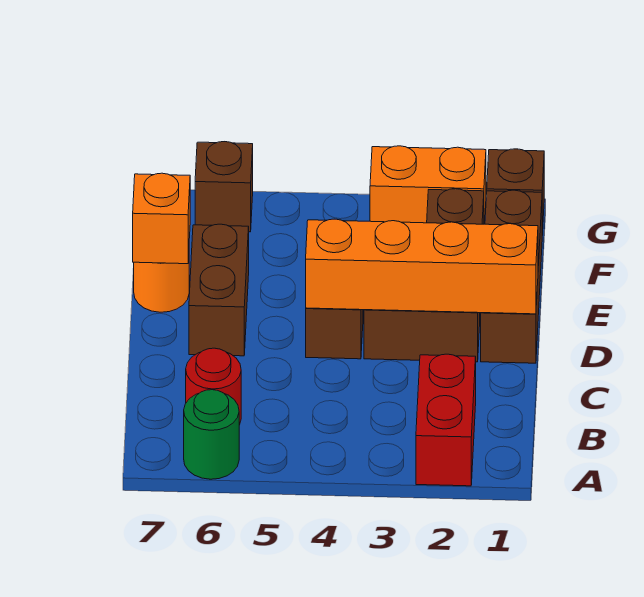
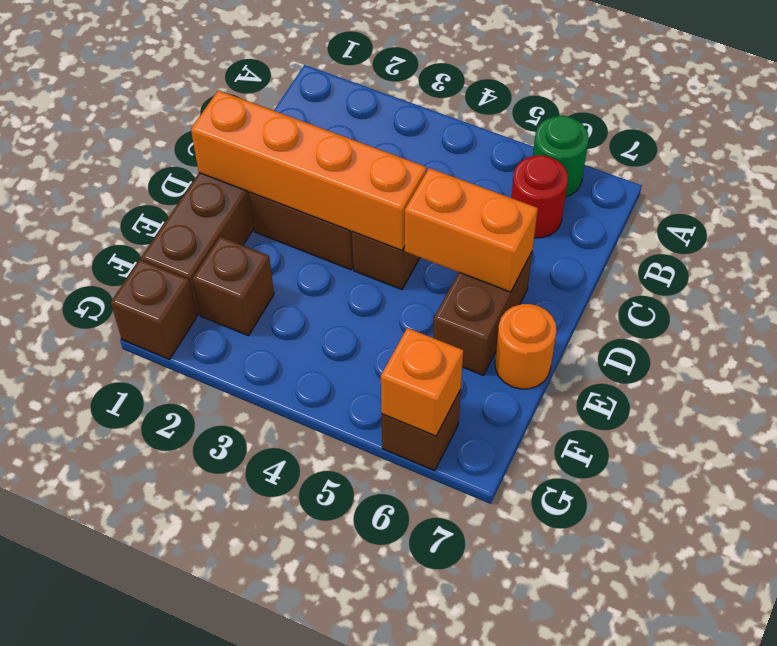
red brick A2:B2 level 1 -> none
orange brick E7 level 2 -> orange brick G6 level 2
orange brick G2:G3 level 1 -> orange brick D5:D6 level 2

